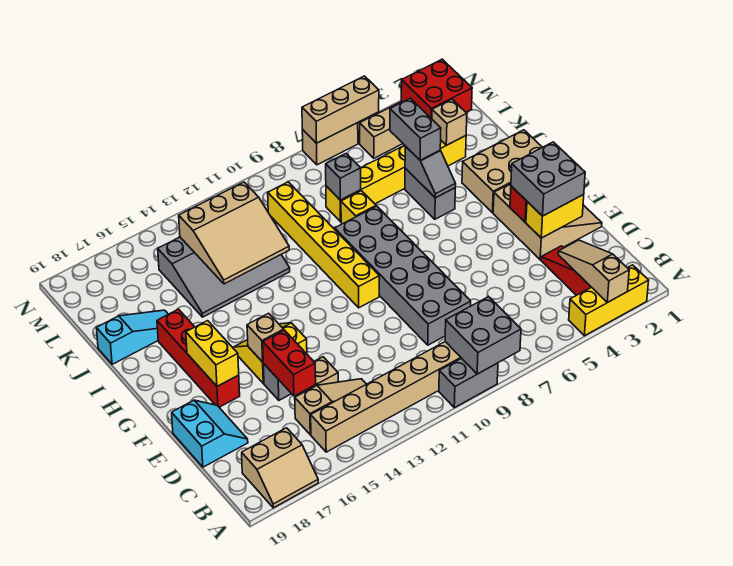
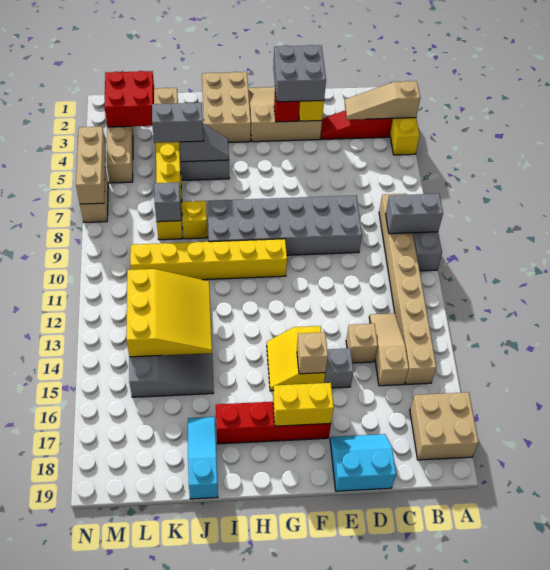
grey brick A8:B9 level 2 -> grey brick A9:B9 level 2
tan slope A17:B18 level 1 top B -> tan brick A17:B18 level 1
red brick D15:E15 level 2 -> none
tan slope J12:L14 level 2 top L -> yellow slope J12:L14 level 2 top L

